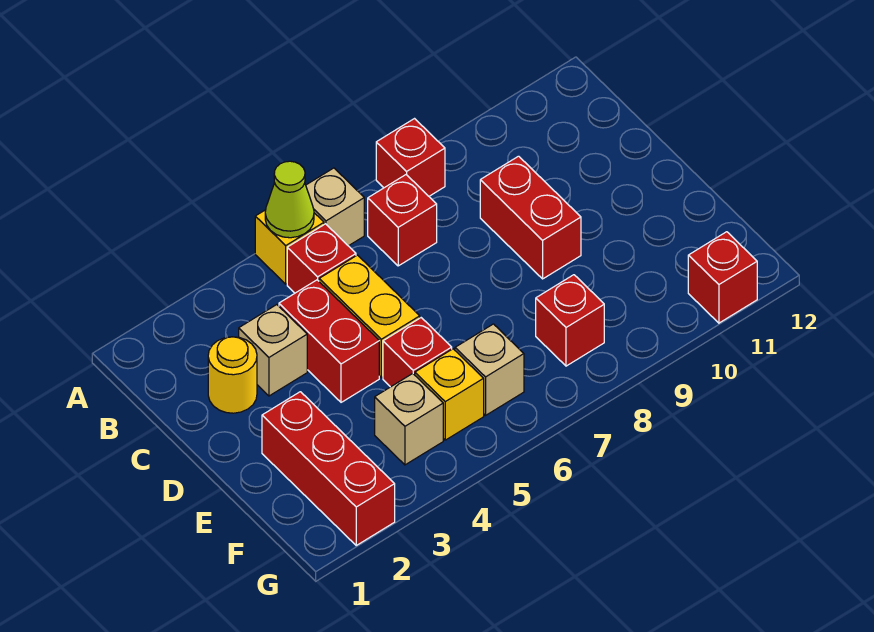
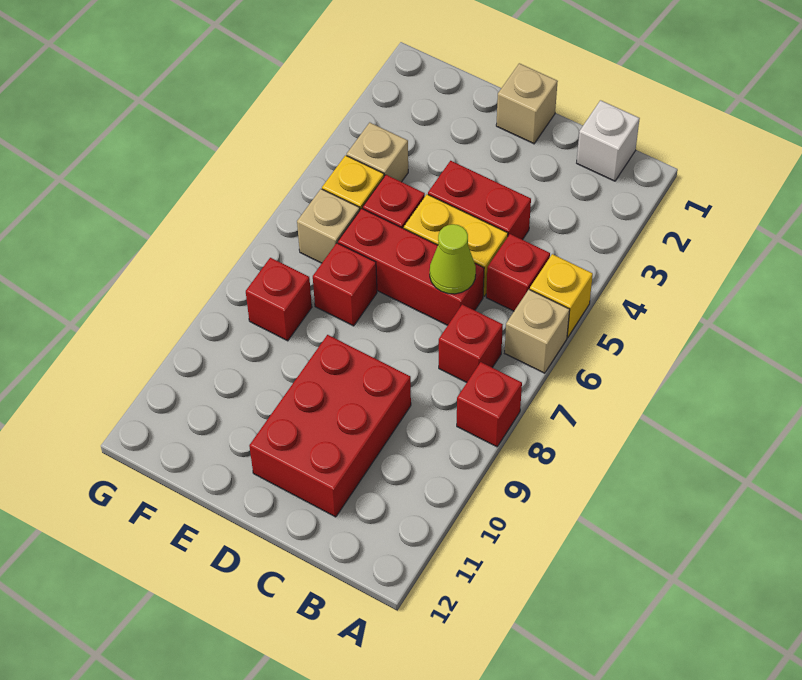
lime cone A5 level 2 -> lime cone C6 level 2
none -> white brick B1 level 1
yellow round brick C2 level 1 -> none
tan brick C3 level 1 -> tan brick D1 level 1
red brick C9:D9 level 1 -> red brick C9:D11 level 1
red brick E2:G2 level 1 -> red brick C6:E6 level 1
red brick G11 level 1 -> red brick E7 level 1

